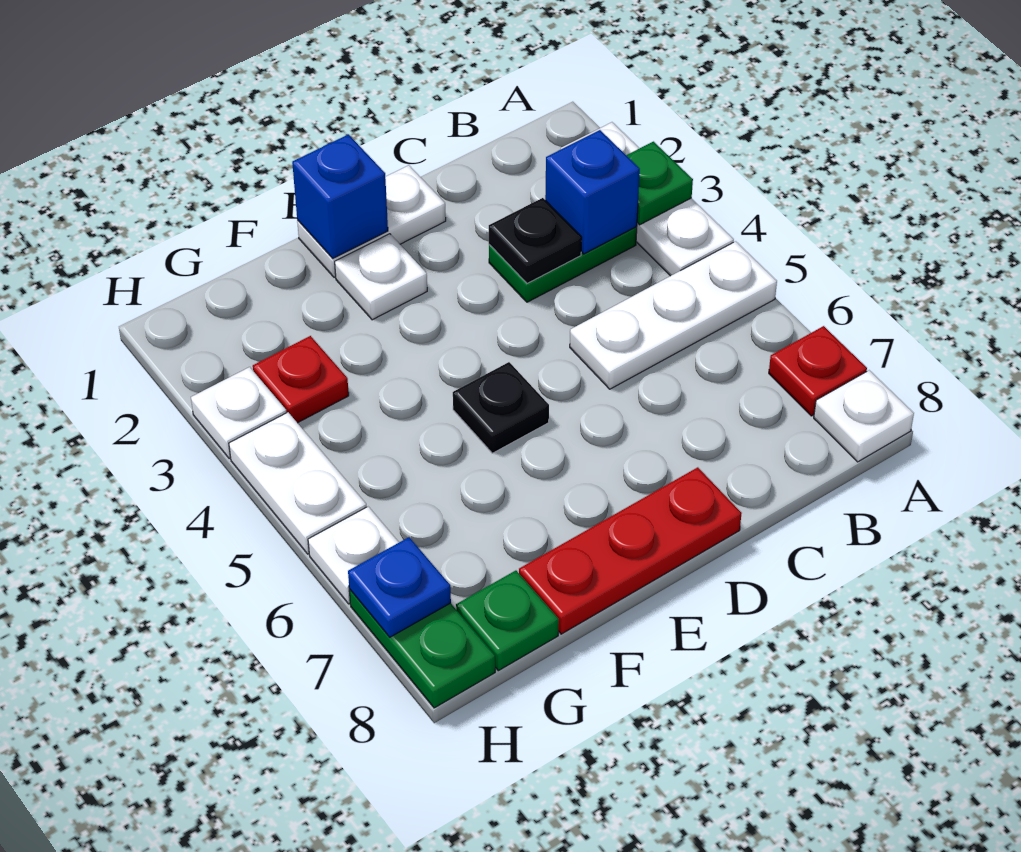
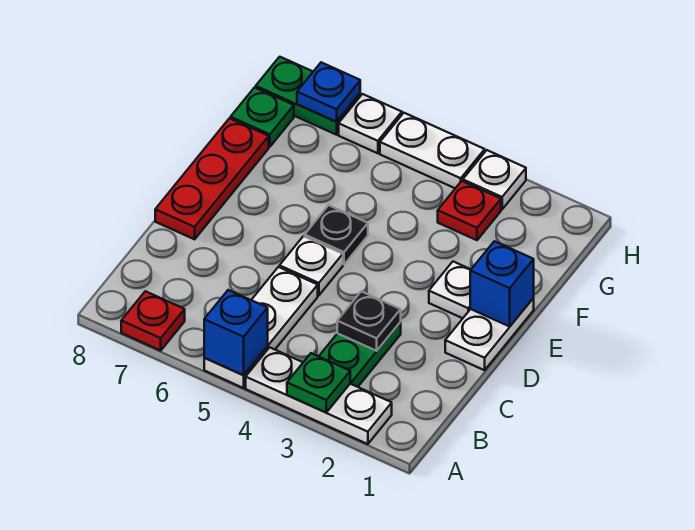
white plate A8 level 1 -> white plate D5 level 1
blue brick B3 level 2 -> blue brick A5 level 2

